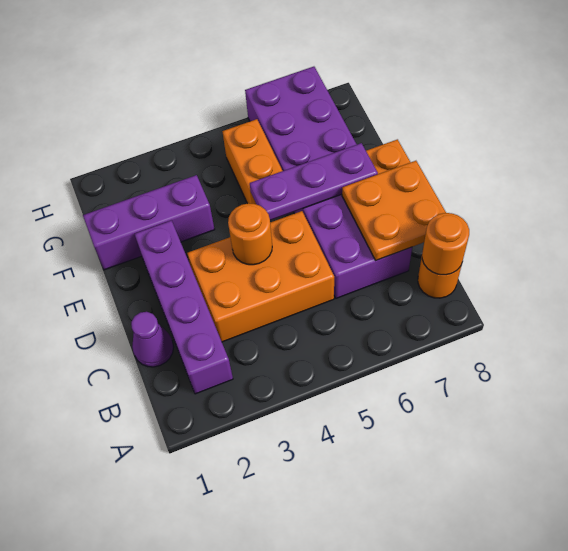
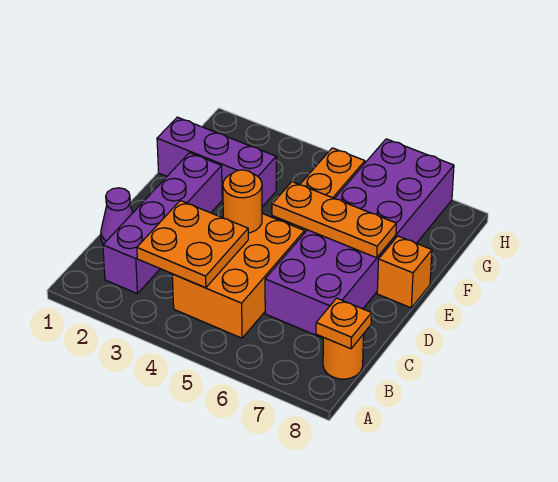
orange round brick B8 level 2 -> orange plate B8 level 2
orange brick C3:D5 level 1 -> orange brick B4:D5 level 1
orange plate C7:D8 level 2 -> orange plate B3:C4 level 2
purple plate E5:E7 level 2 -> orange plate E5:E7 level 2

